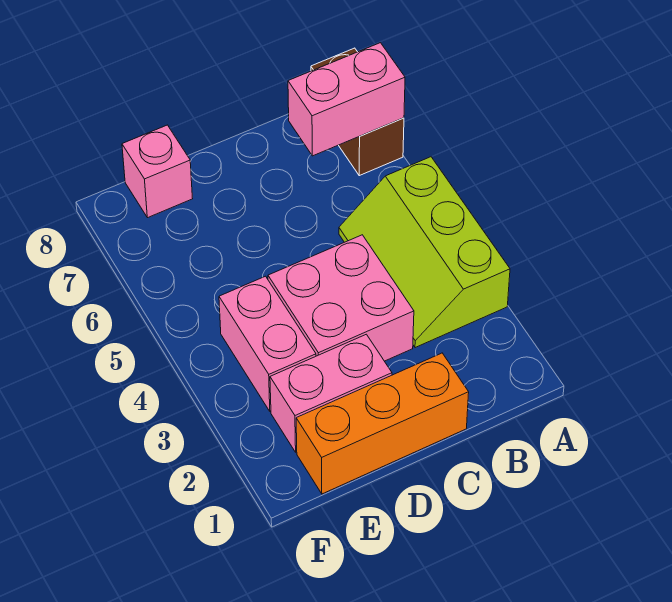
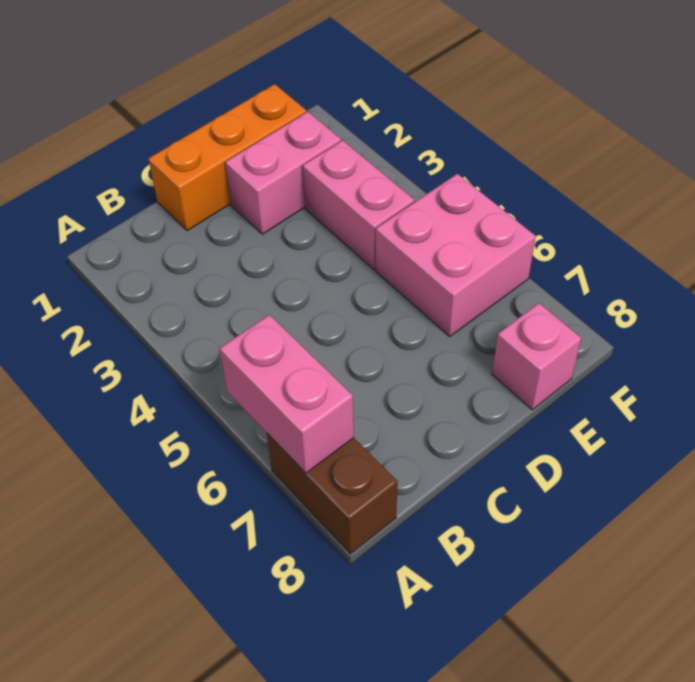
lime slope A3:B5 level 1 top A -> none
pink brick A7:B7 level 2 -> pink brick A6:A7 level 2
pink brick C3:D4 level 1 -> pink brick E5:F6 level 1

